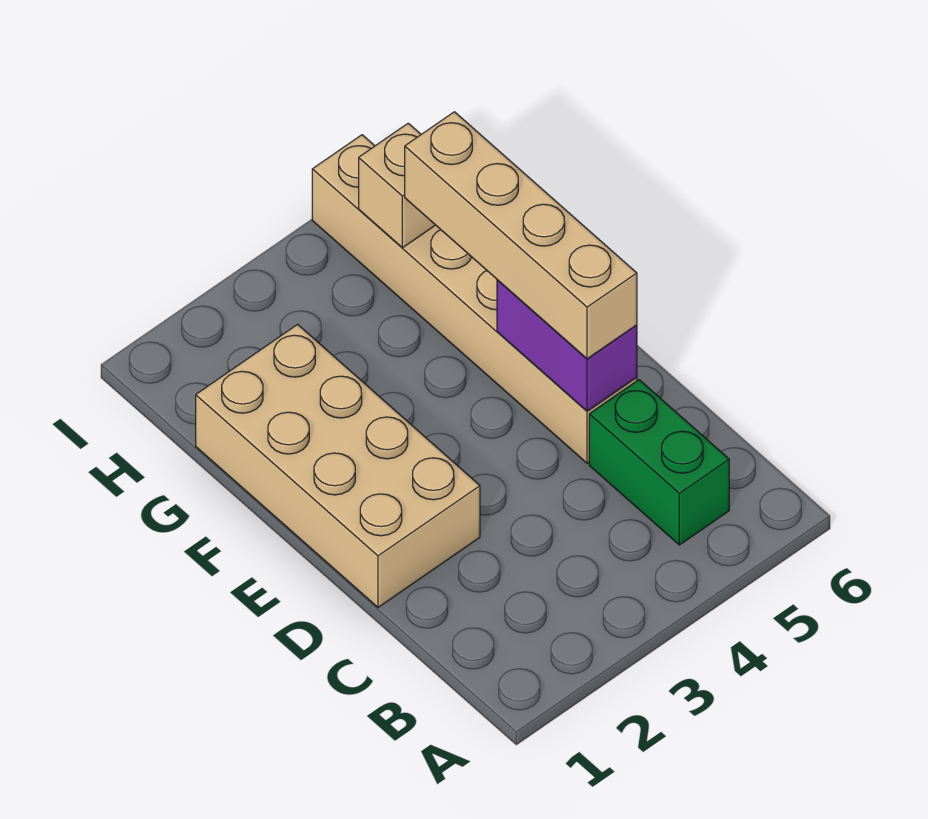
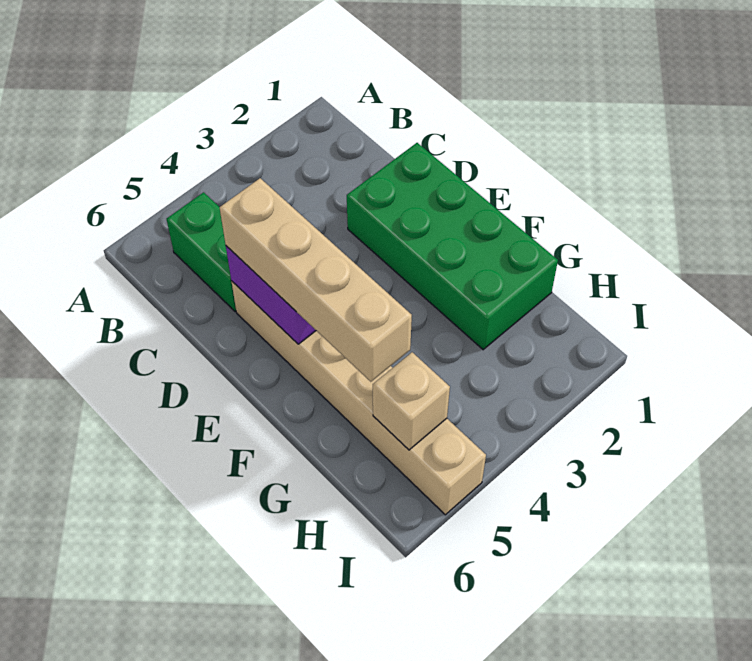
tan brick D1:G2 level 1 -> green brick D1:G2 level 1

